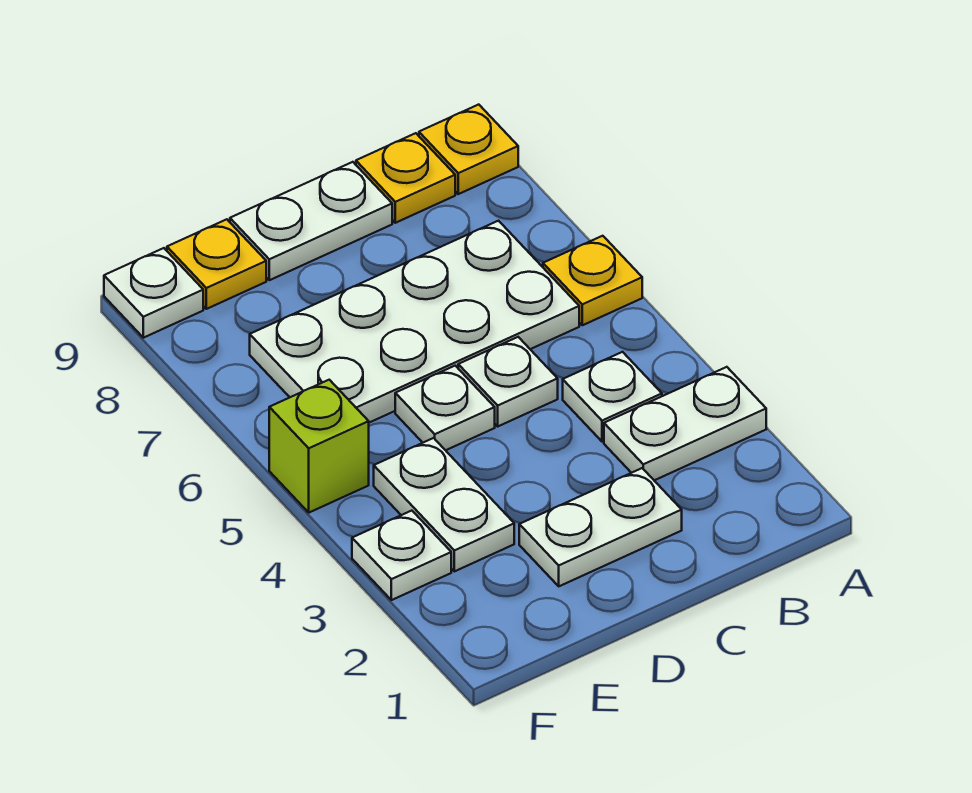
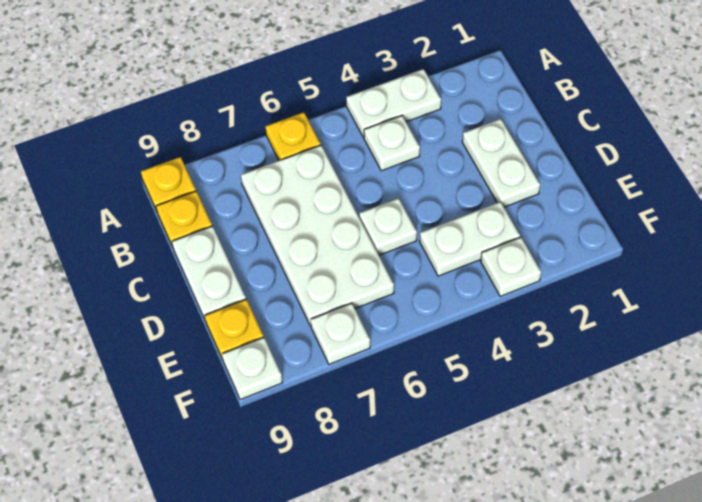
white plate A3:B3 level 1 -> white plate A3:A4 level 1
white plate C5 level 1 -> white plate F7 level 1
lime brick F5 level 1 -> none

